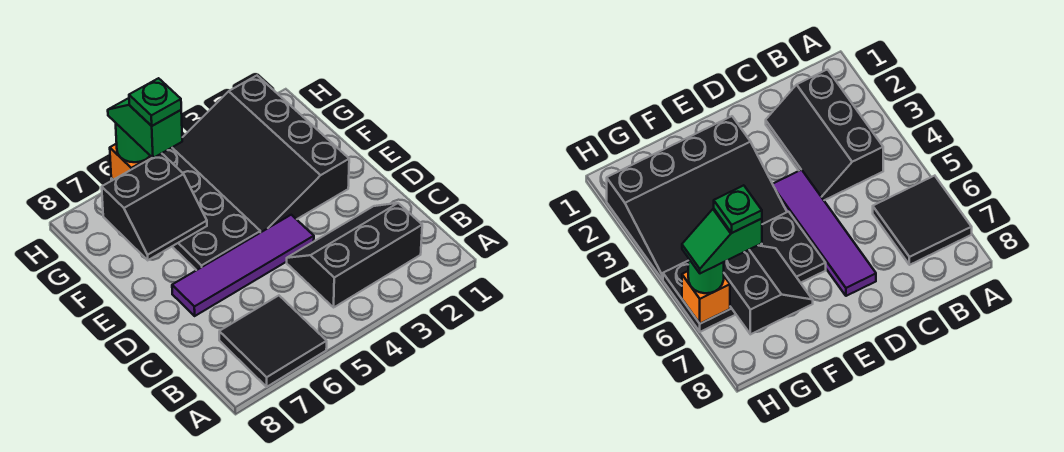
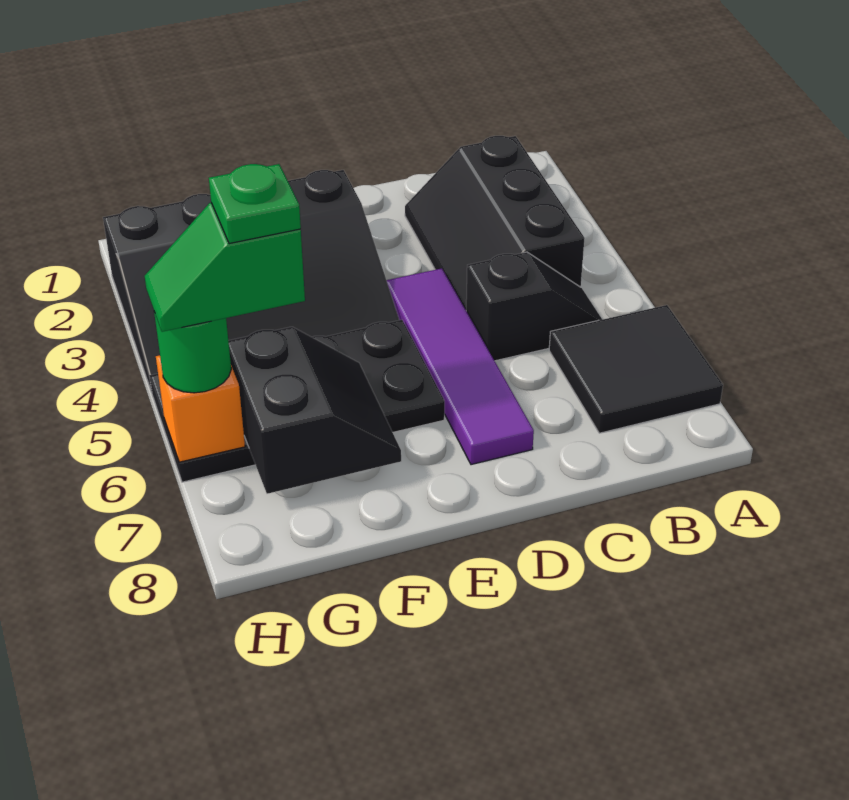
none -> black slope B5:C5 level 1 top C

